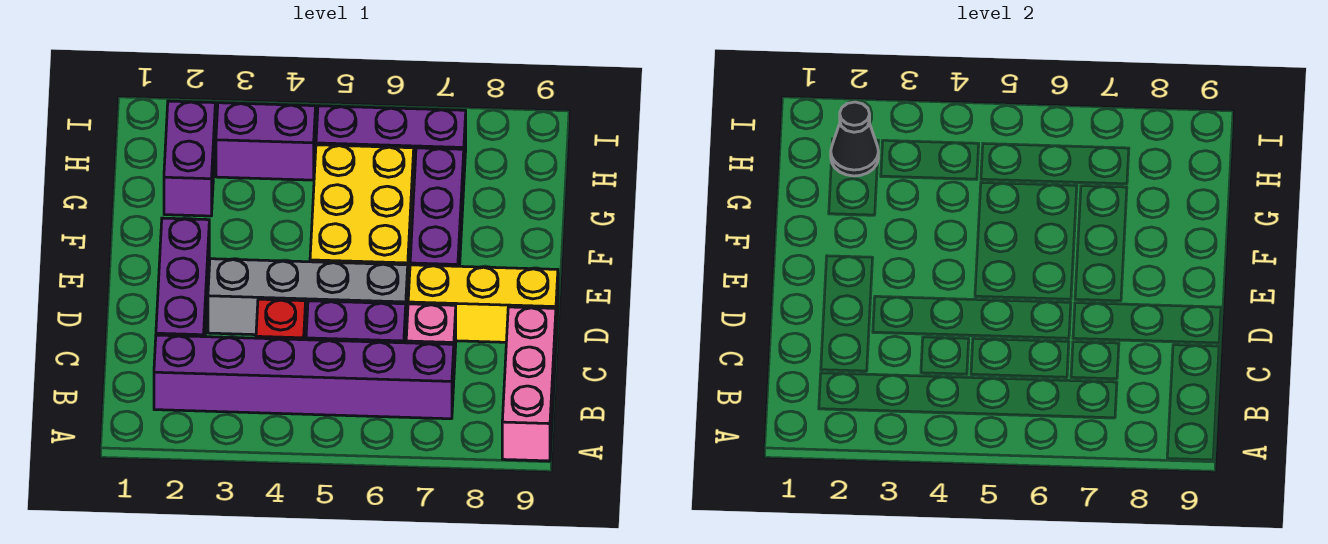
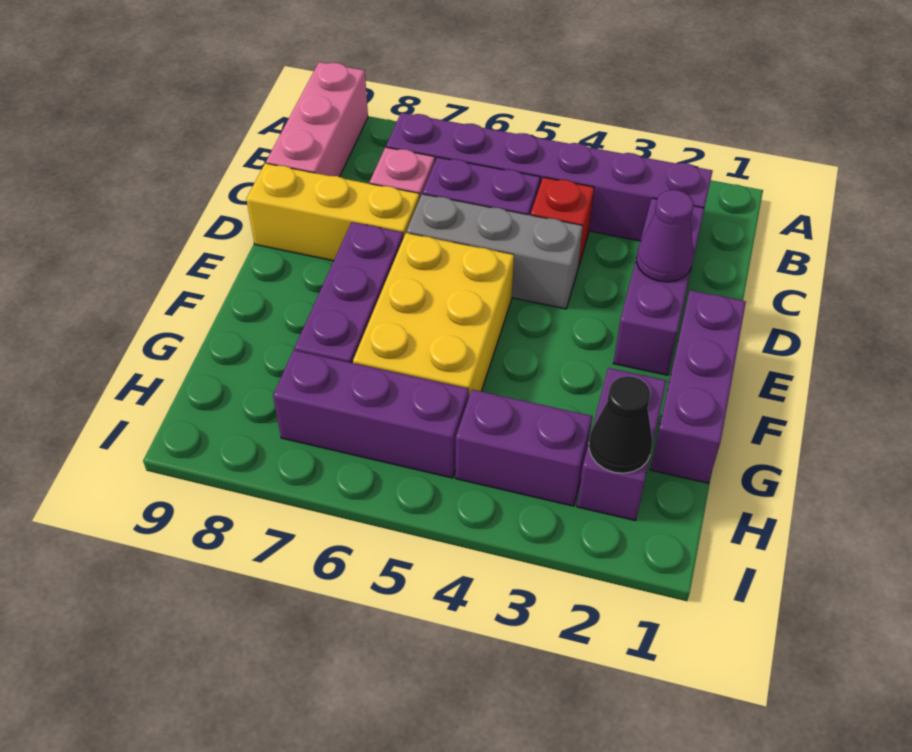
none -> purple cone D2 level 2
grey brick D3:D6 level 1 -> grey brick D4:D6 level 1
none -> purple brick E1:G1 level 1

